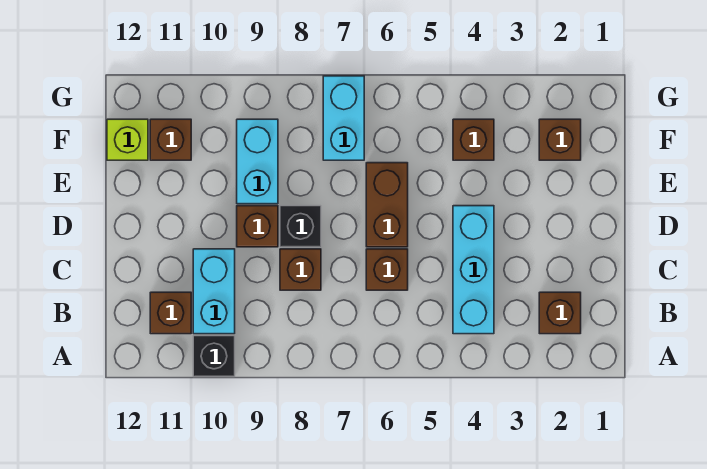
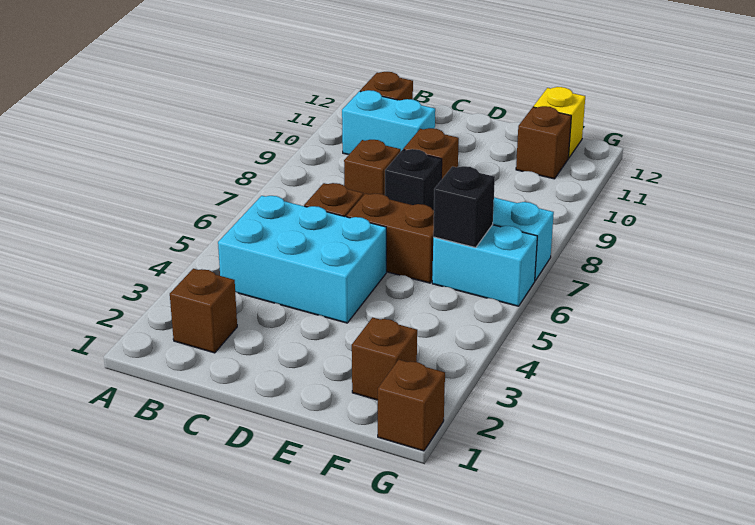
black brick A10 level 1 -> black brick F6 level 2
cyan brick B4:D4 level 1 -> cyan brick B4:D5 level 1
cyan brick E9:F9 level 1 -> cyan brick F6:G6 level 1
brown brick F4 level 1 -> brown brick G1 level 1
lime brick F12 level 1 -> yellow brick F12 level 1

